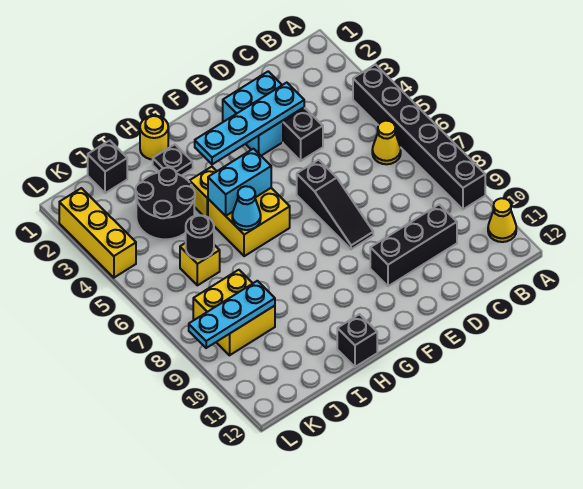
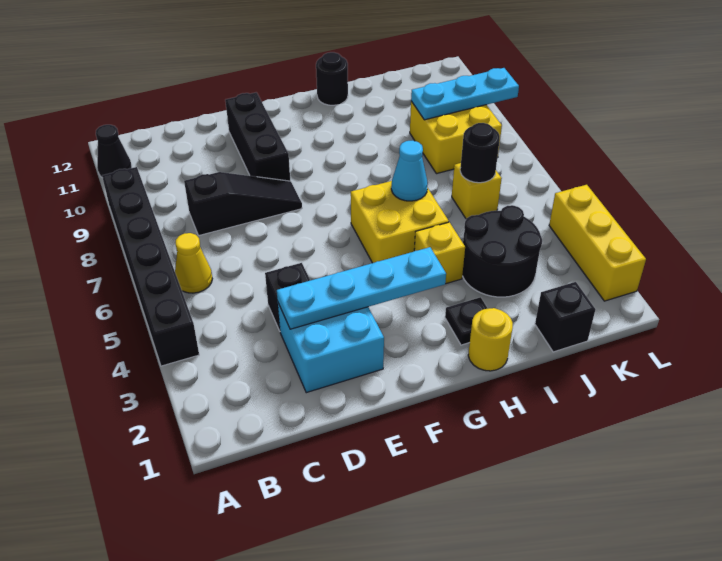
yellow cone A11 level 1 -> black cone A11 level 1
black brick C10:E10 level 1 -> black brick E9:E11 level 1
black slope E6:E8 level 1 top 6 -> black slope C8:E8 level 1 top C
cyan brick G5:H5 level 2 -> none
black brick H12 level 1 -> black round brick H12 level 1

